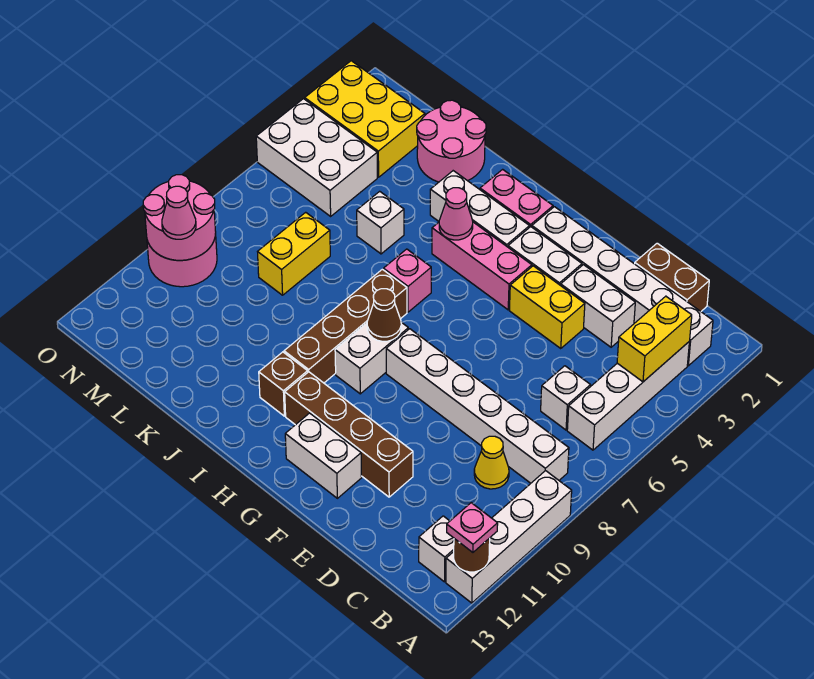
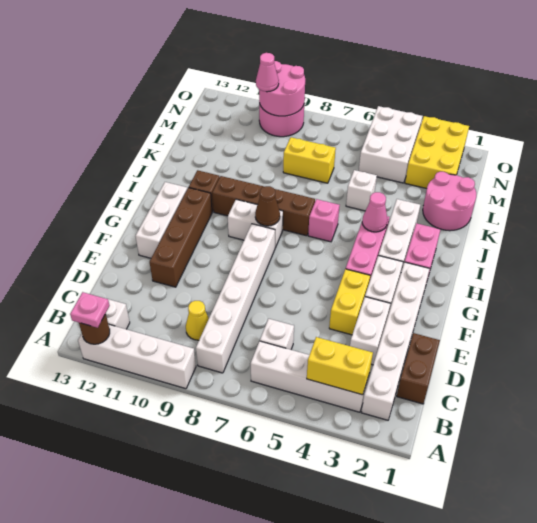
white brick F12:G12 level 1 -> white brick F12:H12 level 1

